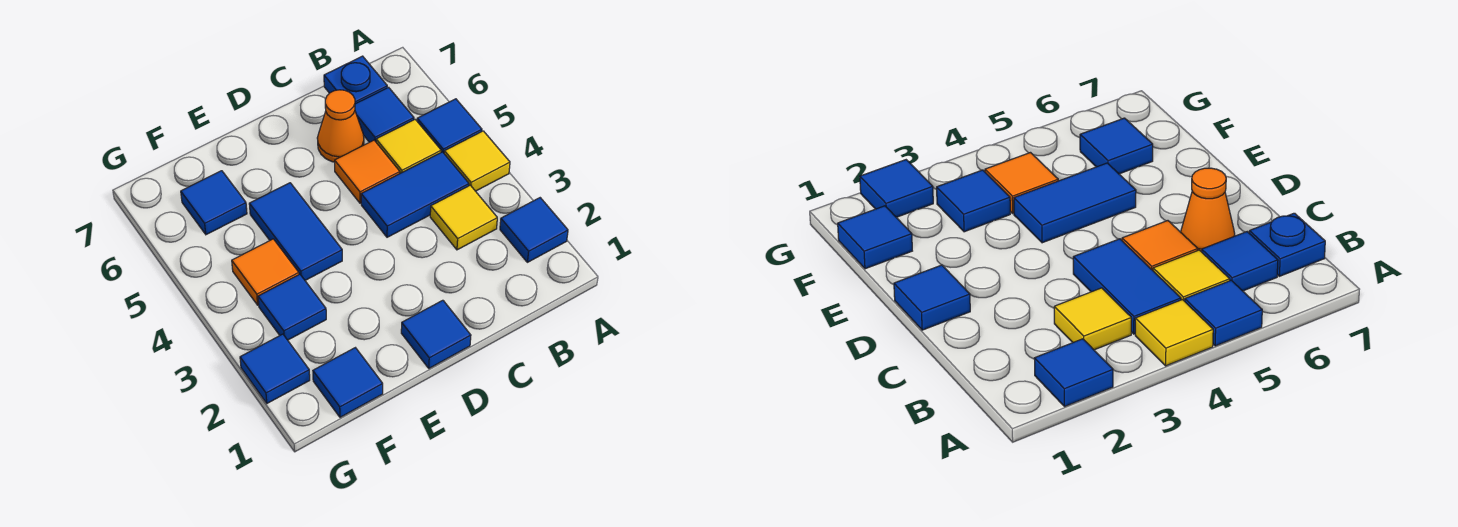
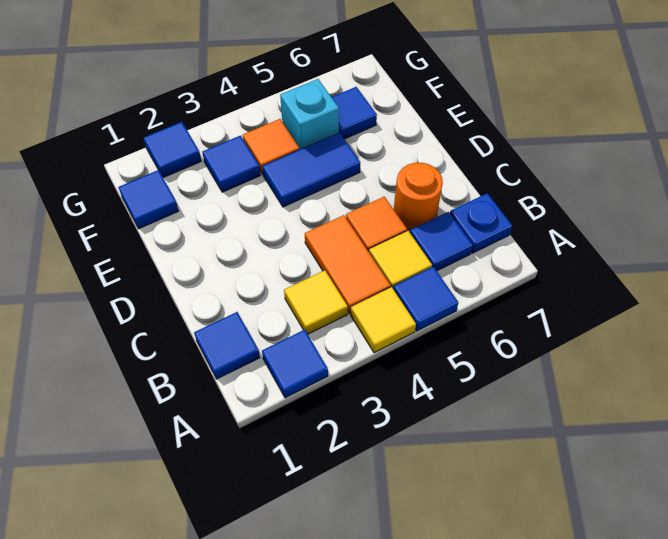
blue tile B4:C4 level 1 -> orange tile B4:C4 level 1
orange cone C6 level 1 -> orange round brick C6 level 1
blue tile D1 level 1 -> blue tile B1 level 1
none -> cyan brick F5 level 1

